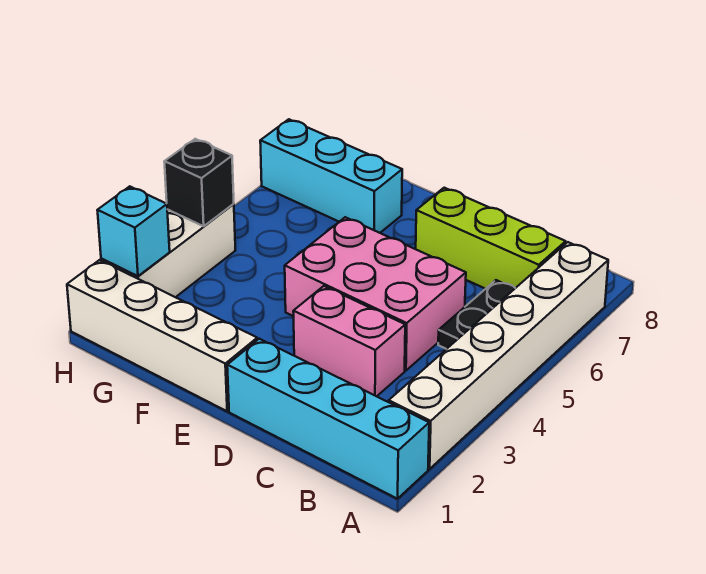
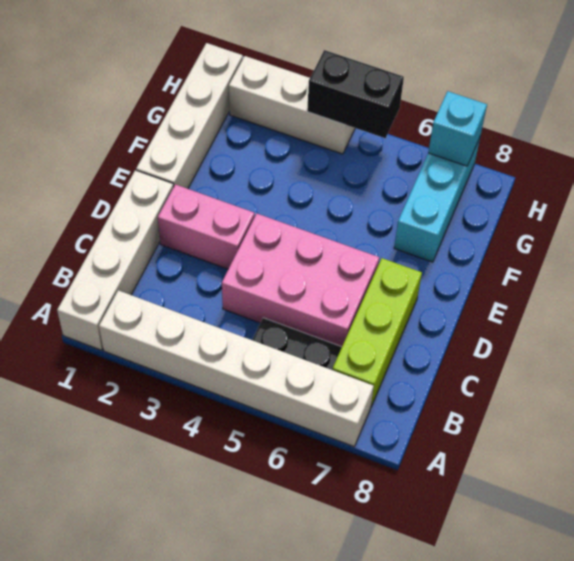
cyan brick A1:D1 level 1 -> white brick A1:D1 level 1
pink brick C3:D3 level 1 -> pink brick D2:D3 level 1
pink brick C4:E5 level 1 -> pink brick C4:D6 level 1
cyan brick H2 level 2 -> cyan brick H7 level 2
black brick H4 level 2 -> black brick H4:H5 level 2

